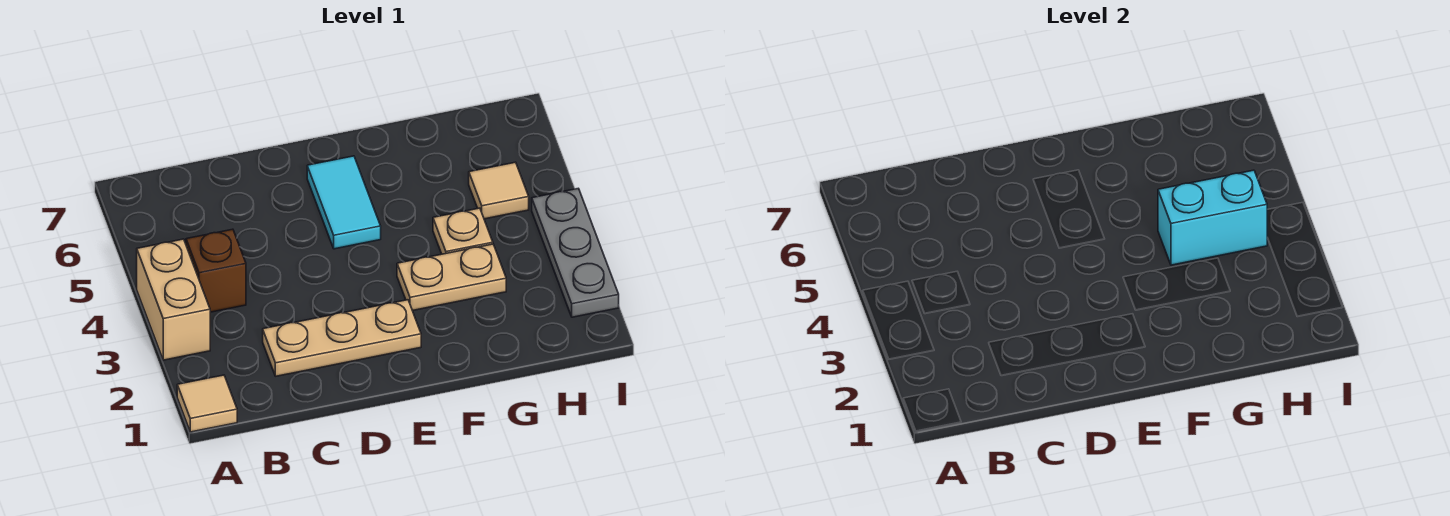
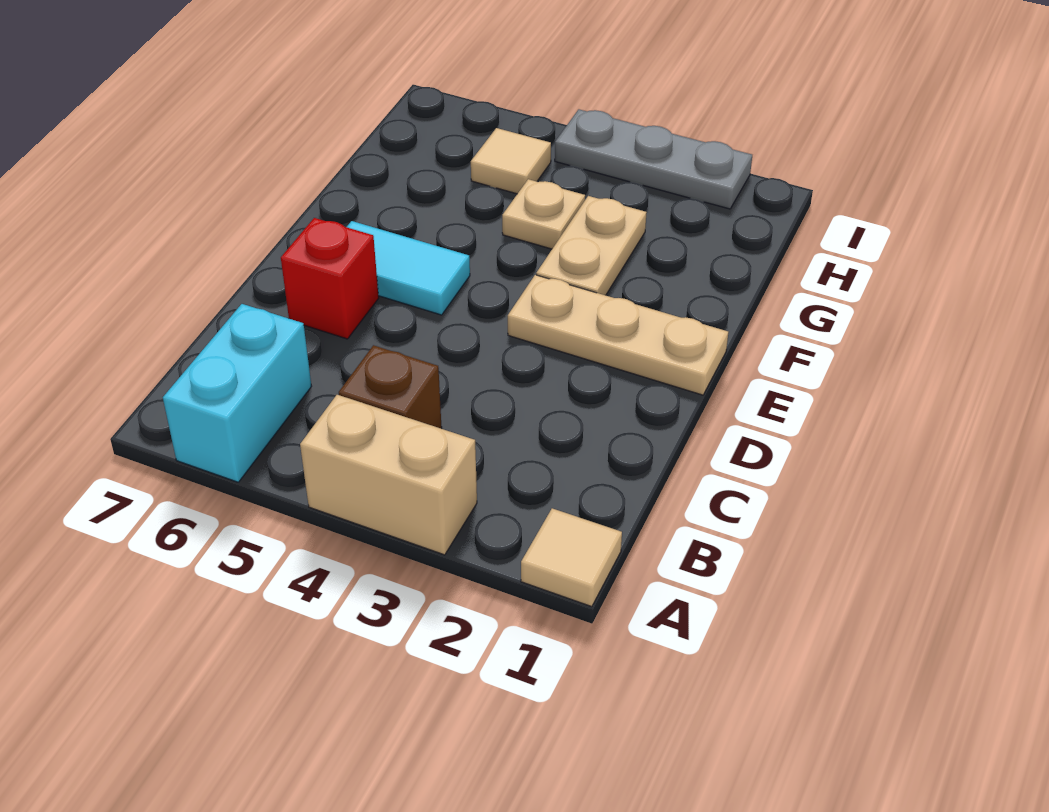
tan plate C2:E2 level 1 -> tan plate E1:E3 level 1
none -> red brick D6 level 1
cyan brick G4:H4 level 2 -> cyan brick A6:B6 level 1

